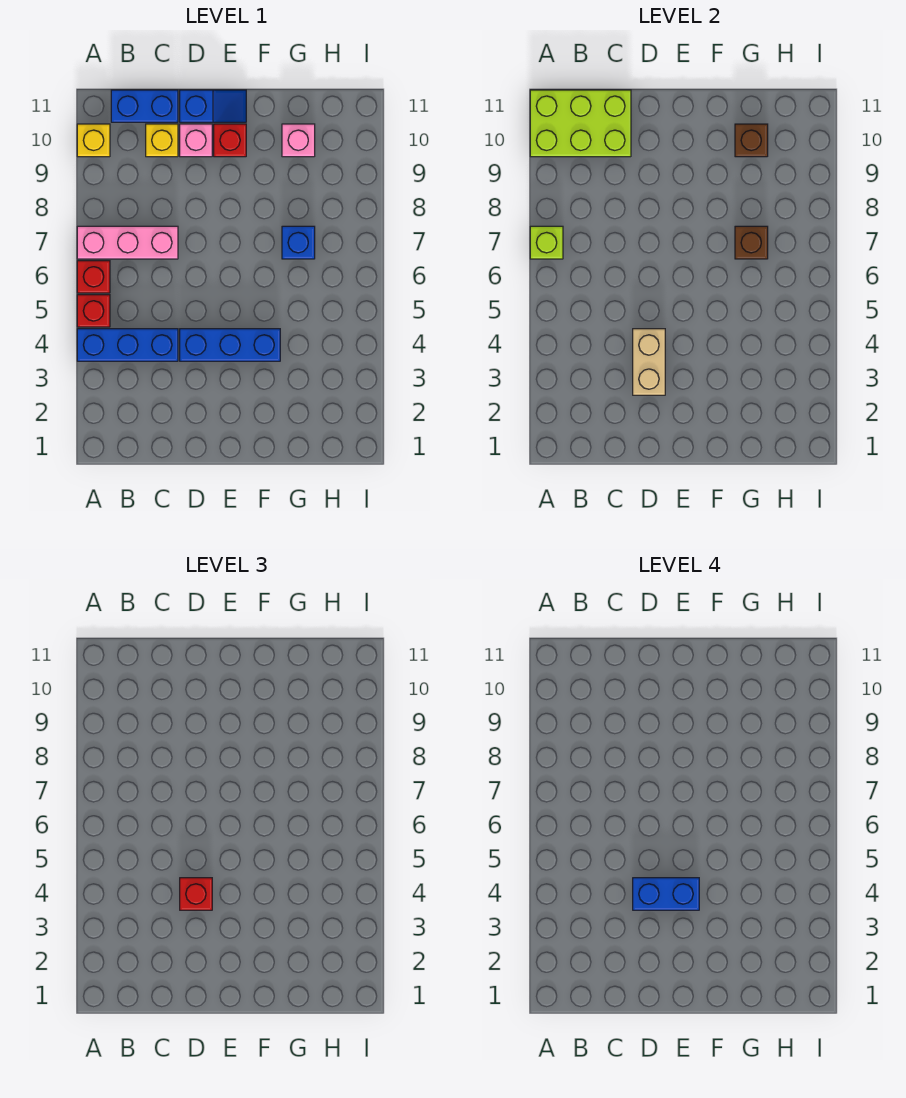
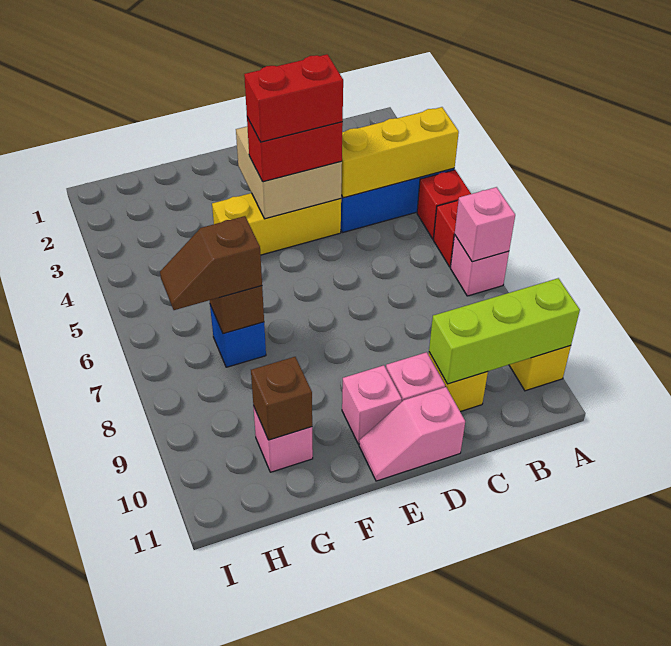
none -> yellow brick A4:C4 level 2
pink brick A7:C7 level 1 -> pink brick A7 level 1
lime brick A7 level 2 -> pink brick A7 level 2
lime brick A10:C11 level 2 -> lime brick A10:C10 level 2
blue brick B11:C11 level 1 -> none
tan brick D3:D4 level 2 -> tan brick D3:E4 level 2
blue brick D4:F4 level 1 -> yellow brick D4:F4 level 1
red brick D4 level 3 -> red brick D4:E4 level 3
blue brick D4:E4 level 4 -> red brick D4:E4 level 4
blue slope D11:E11 level 1 top D -> pink slope D11:E11 level 1 top D
red brick E10 level 1 -> pink brick E10 level 1
none -> brown slope G7:H7 level 3 top G

